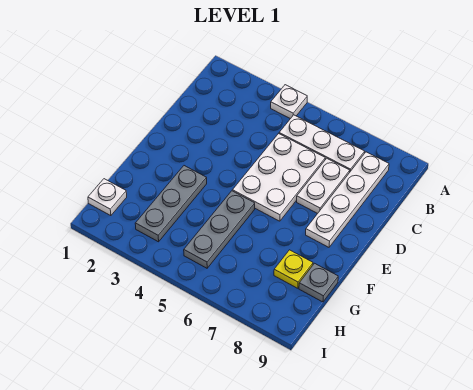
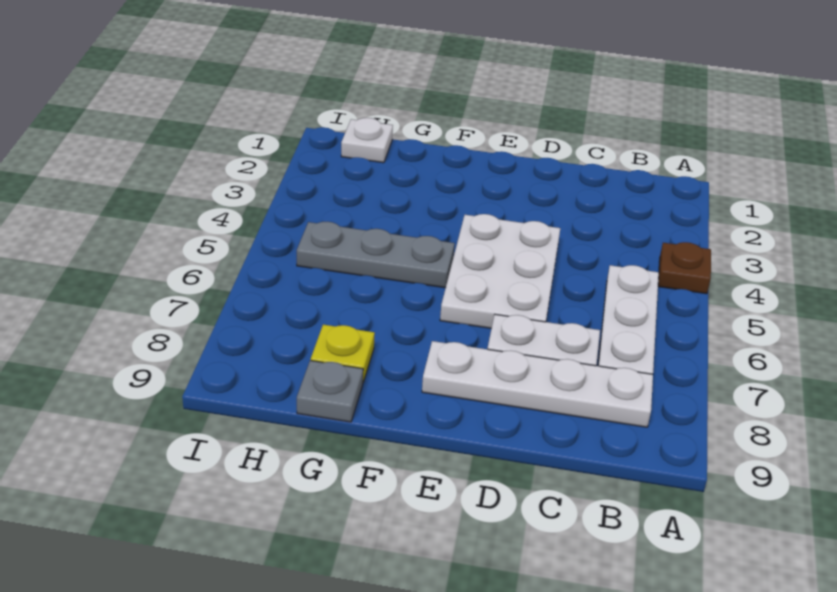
white plate A4 level 1 -> brown plate A4 level 1
white plate C5:E6 level 1 -> white plate D4:E6 level 1
grey plate F3:H3 level 1 -> none

